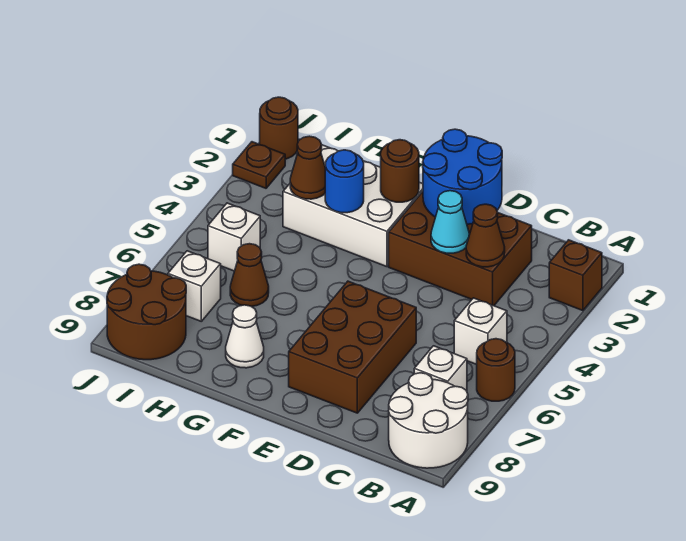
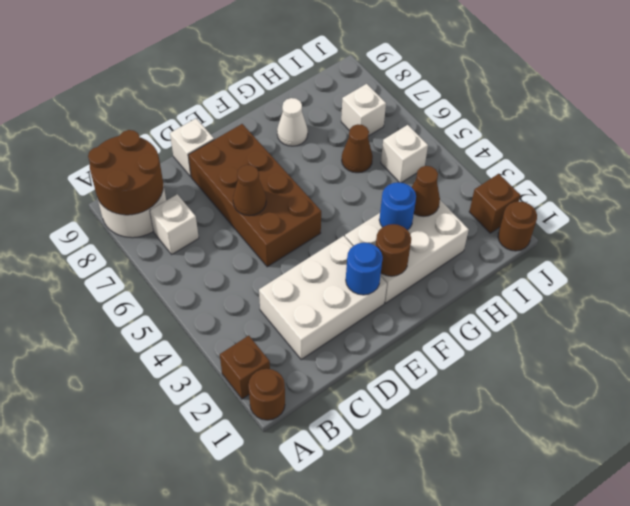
brown round brick A6 level 1 -> brown round brick A1 level 1
white brick B5 level 1 -> white brick D9 level 1
brown brick C2:E3 level 1 -> white brick C2:E3 level 1
brown cone C3 level 2 -> brown cone D6 level 2
blue round brick D1:E2 level 2 -> blue round brick E2 level 2
cyan cone D3 level 2 -> none
brown brick D6:E8 level 1 -> brown brick D5:E8 level 1
brown round brick I8:J9 level 1 -> brown round brick A8:B9 level 2
brown plate J2 level 1 -> brown brick J2 level 1

